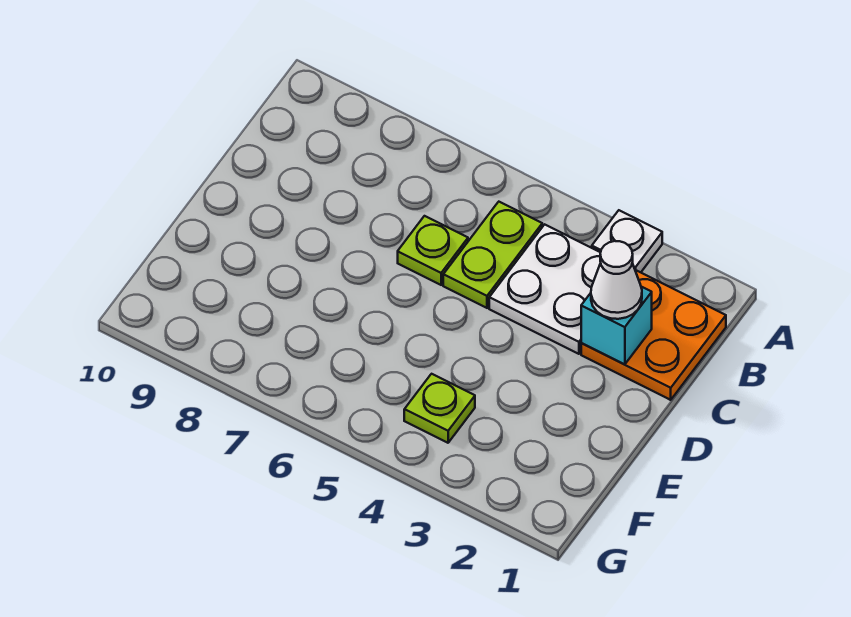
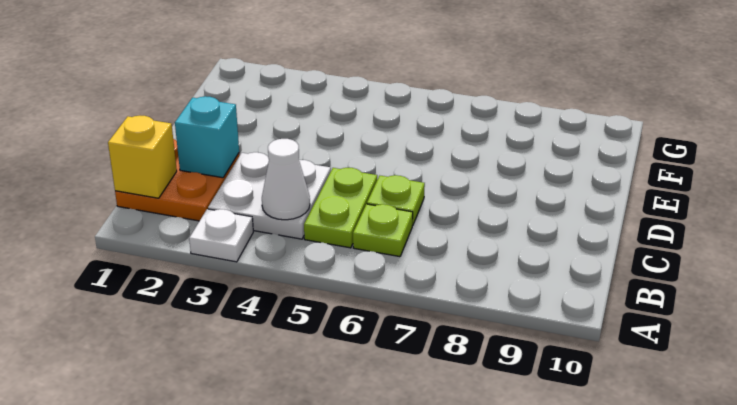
none -> yellow brick B1 level 2
white cone C2 level 3 -> white cone B4 level 2
lime plate F4 level 1 -> lime plate B6 level 1

